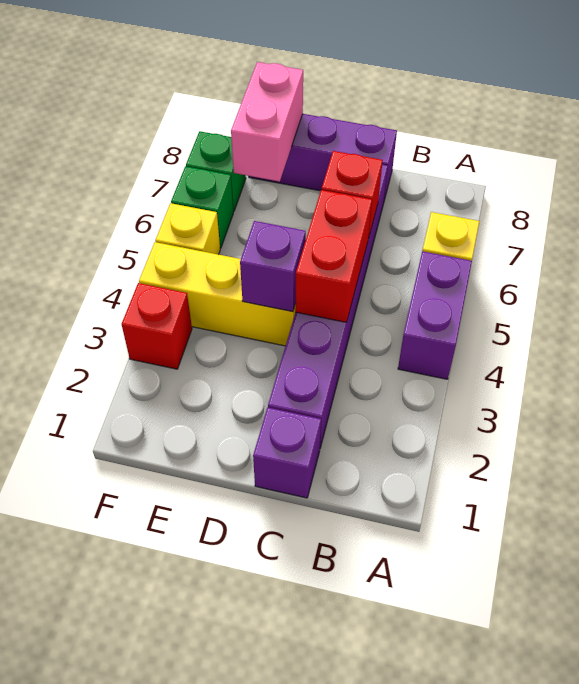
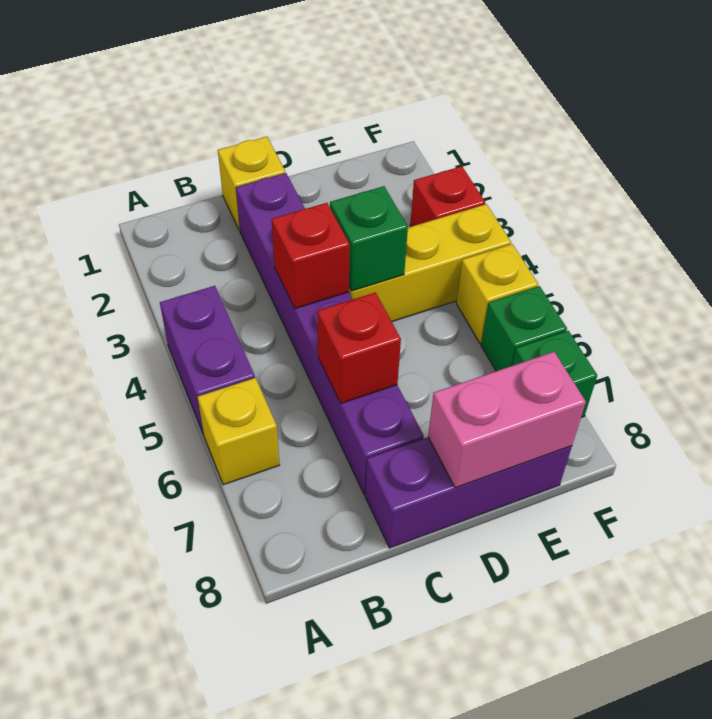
purple brick C1 level 1 -> yellow brick C1 level 1
red brick C4:C5 level 2 -> red brick C4 level 2
purple brick D4 level 2 -> green brick D4 level 2
pink brick E7:E8 level 2 -> pink brick D8:E8 level 2

